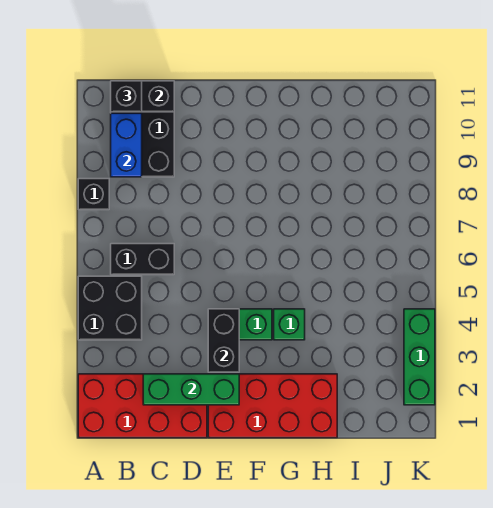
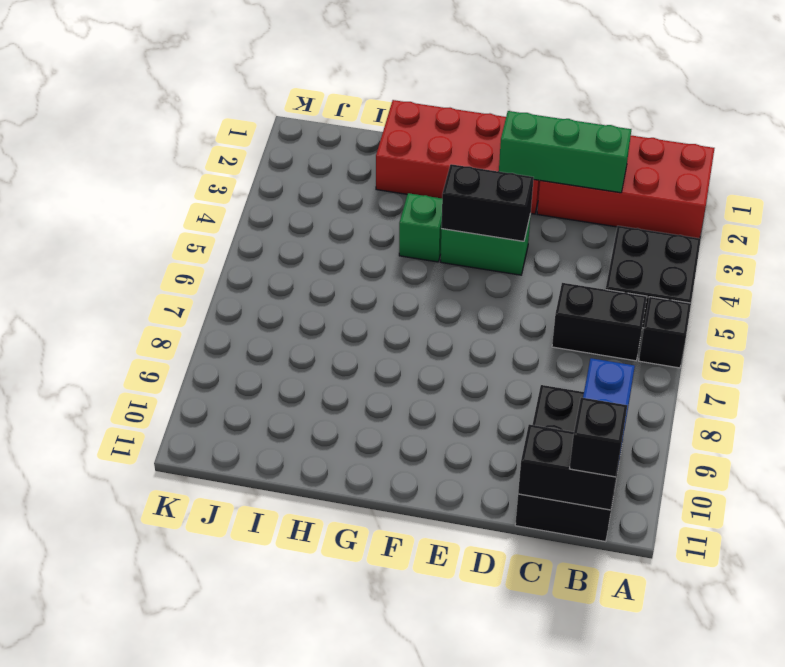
black brick A8 level 1 -> black brick A6 level 1
black brick E3:E4 level 2 -> black brick E4:F4 level 2
green brick K2:K4 level 1 -> none

